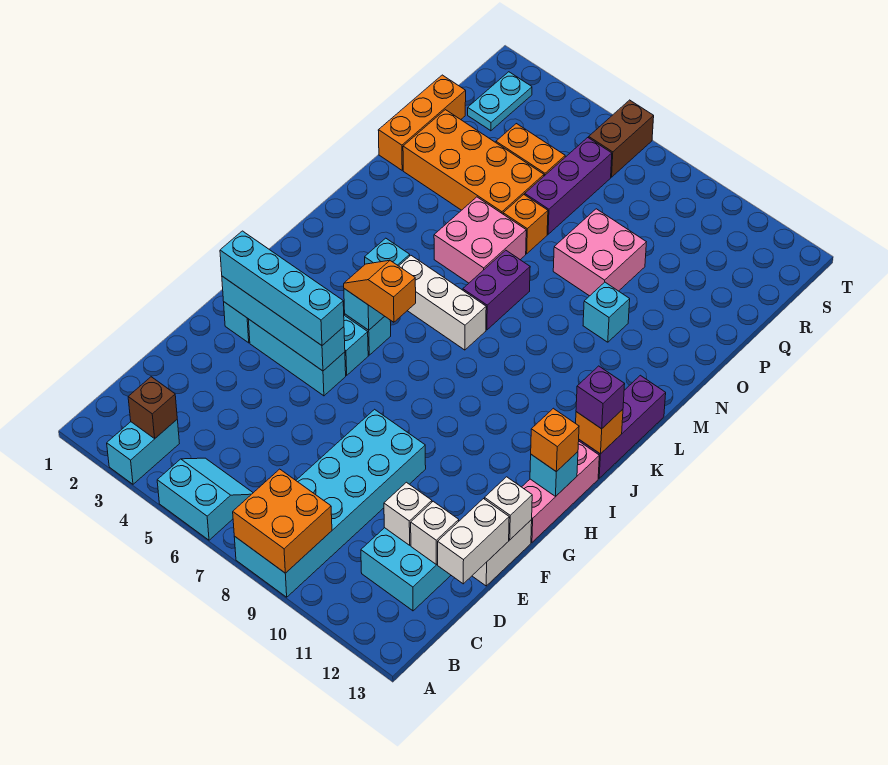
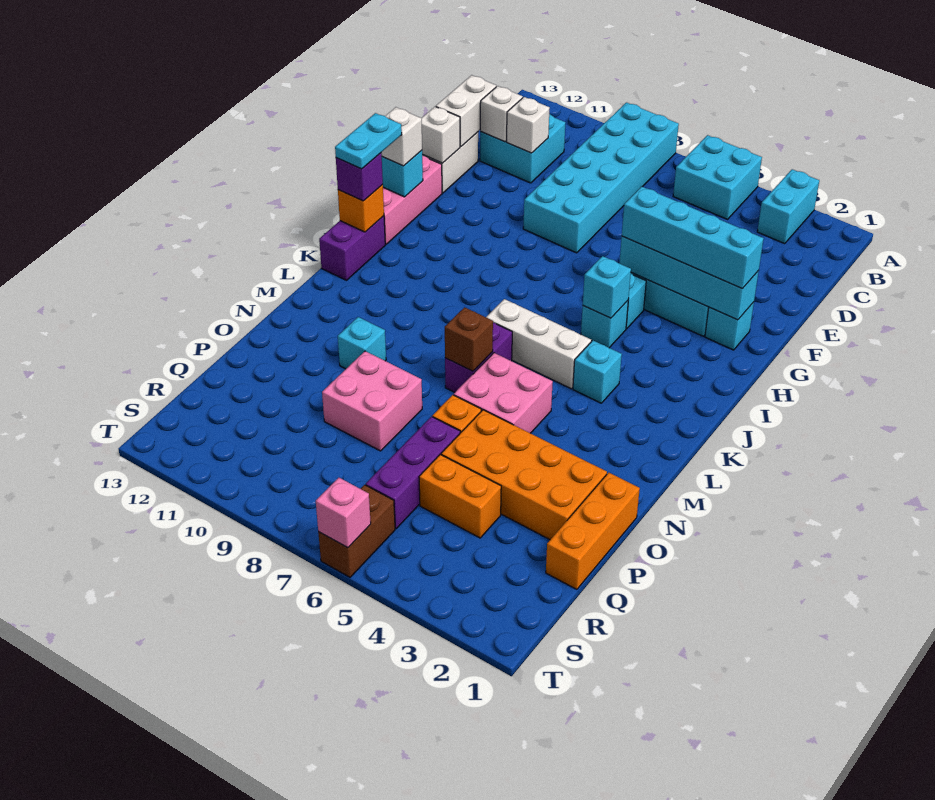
cyan slope A5:B6 level 1 top A -> cyan brick A5:B6 level 1
orange brick A8:B9 level 2 -> none
brown brick B3 level 2 -> brown brick M7 level 2
orange brick H13 level 3 -> white brick H13 level 3
orange slope I5:I6 level 3 top 6 -> none
purple brick J13:L13 level 1 -> purple brick J13:K13 level 1
cyan plate R2:S2 level 1 -> cyan plate I13:J13 level 4
none -> pink brick T6 level 2

